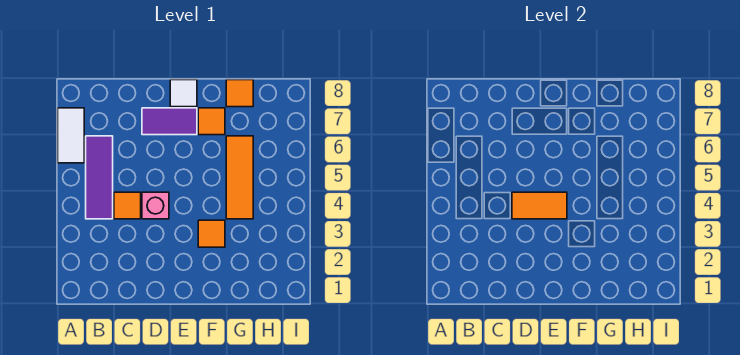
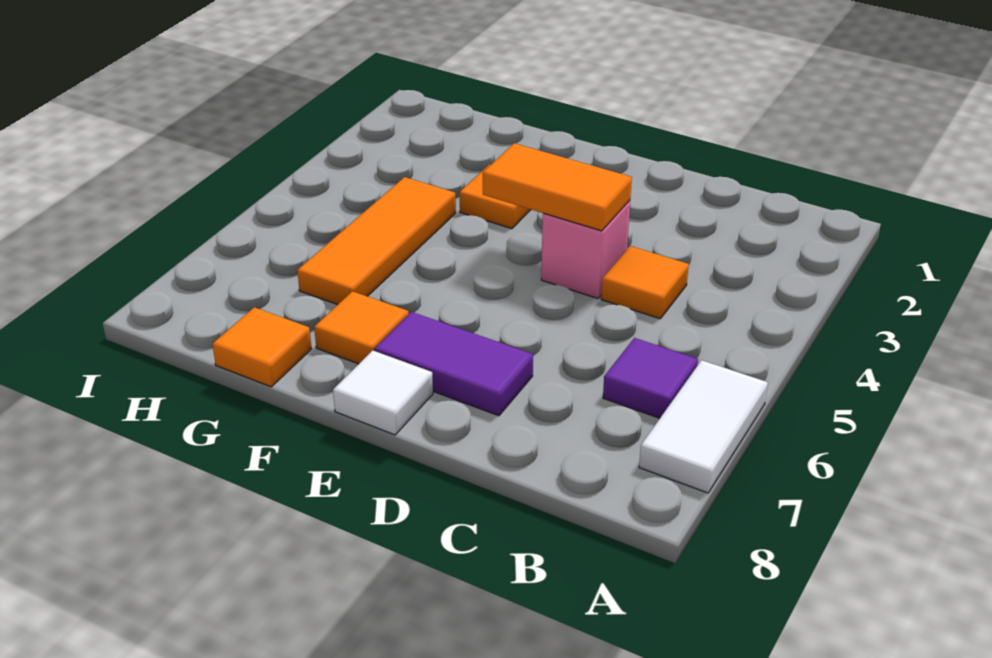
purple tile B4:B6 level 1 -> purple tile B6 level 1

